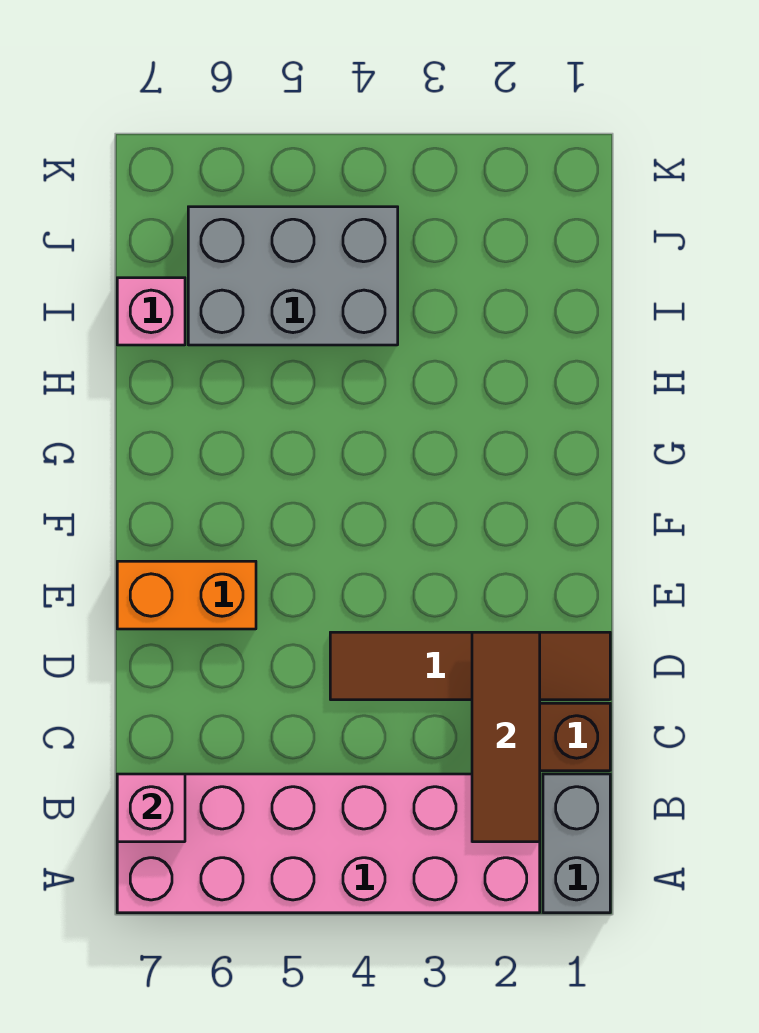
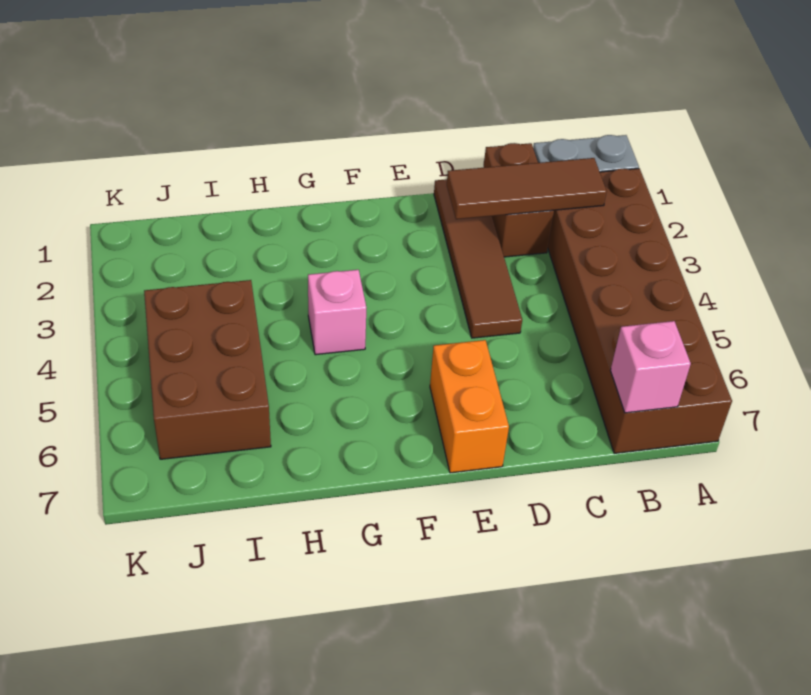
pink brick A2:B7 level 1 -> brown brick A2:B7 level 1
grey brick I4:J6 level 1 -> brown brick I4:J6 level 1
pink brick I7 level 1 -> pink brick G4 level 1

